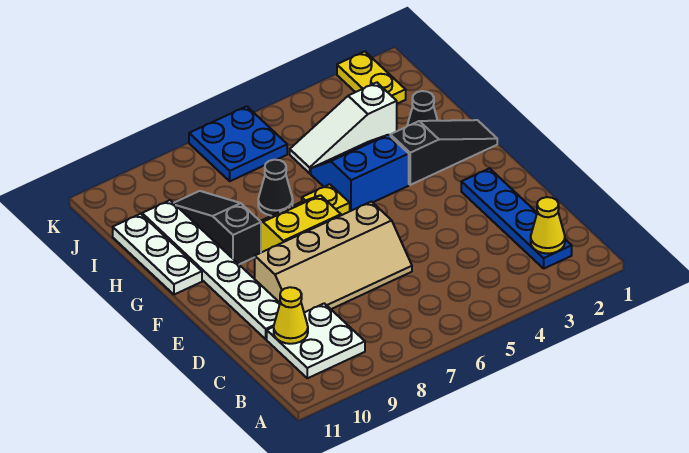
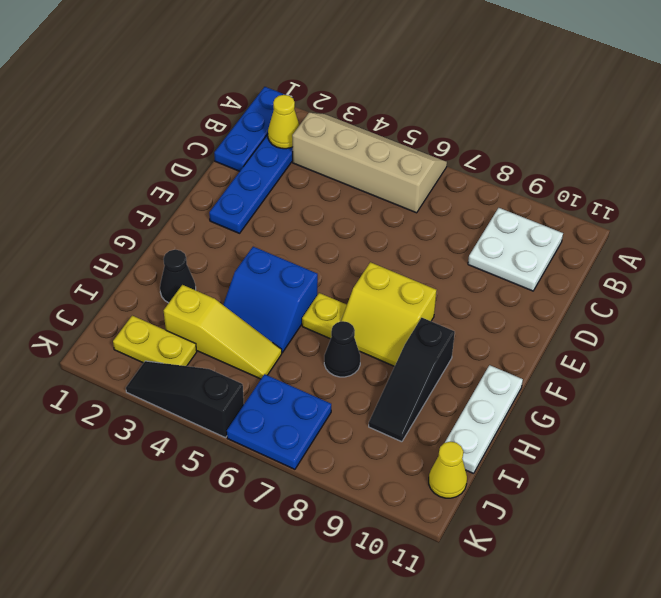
none -> blue plate A1:C1 level 1
yellow cone C10 level 2 -> yellow cone J11 level 1
tan slope D6:E9 level 1 top E -> tan slope A3:B6 level 1 top B
white plate D10:I10 level 1 -> none
black slope G1:G3 level 1 top 3 -> black slope K3:K5 level 1 top 5
white slope I3:I5 level 1 top 3 -> yellow slope I3:I5 level 1 top 3
yellow plate J2:K2 level 1 -> yellow plate J2:J3 level 1

